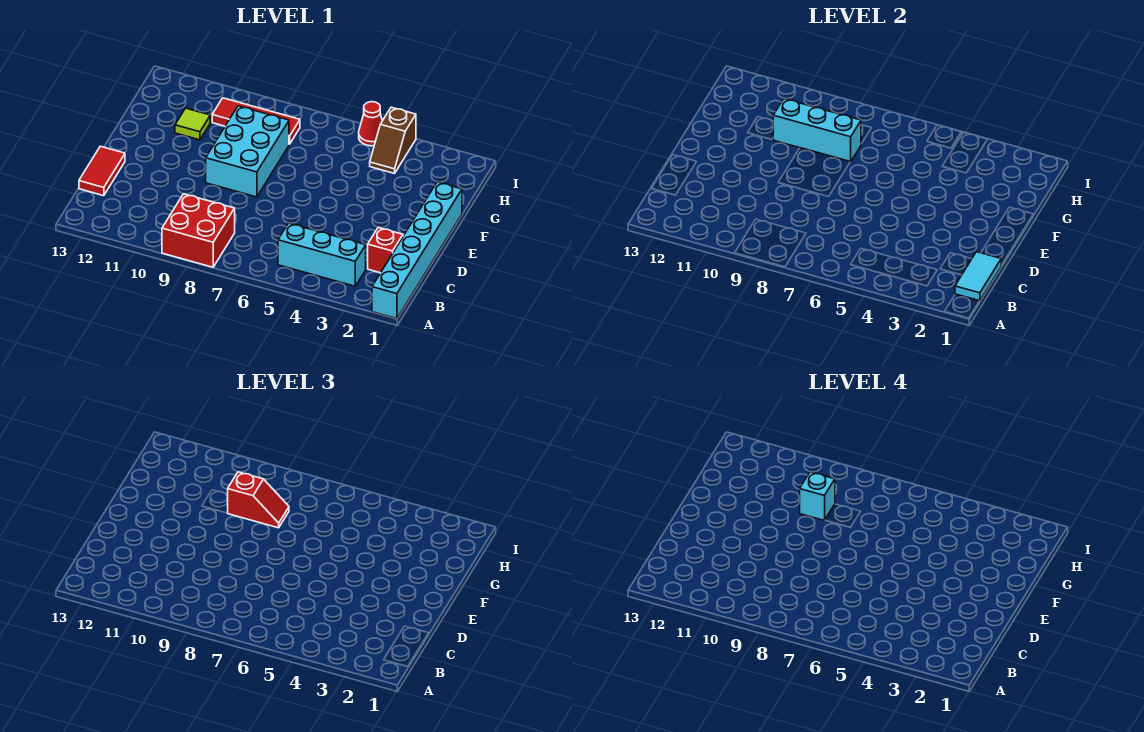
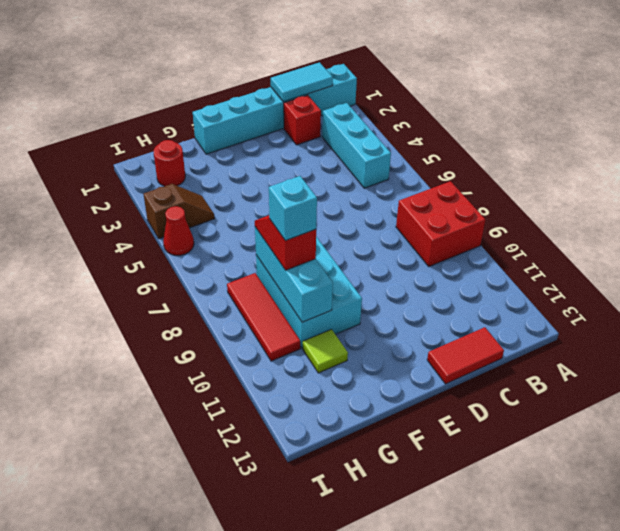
cyan brick E8:G9 level 1 -> cyan brick F8:G10 level 1
none -> red round brick H2 level 1

